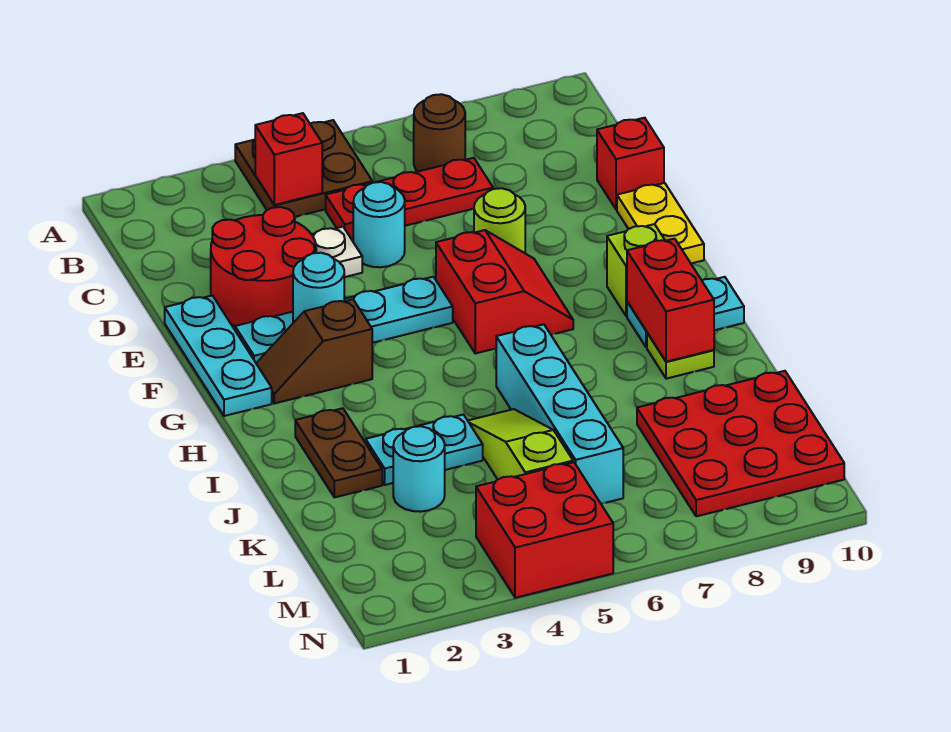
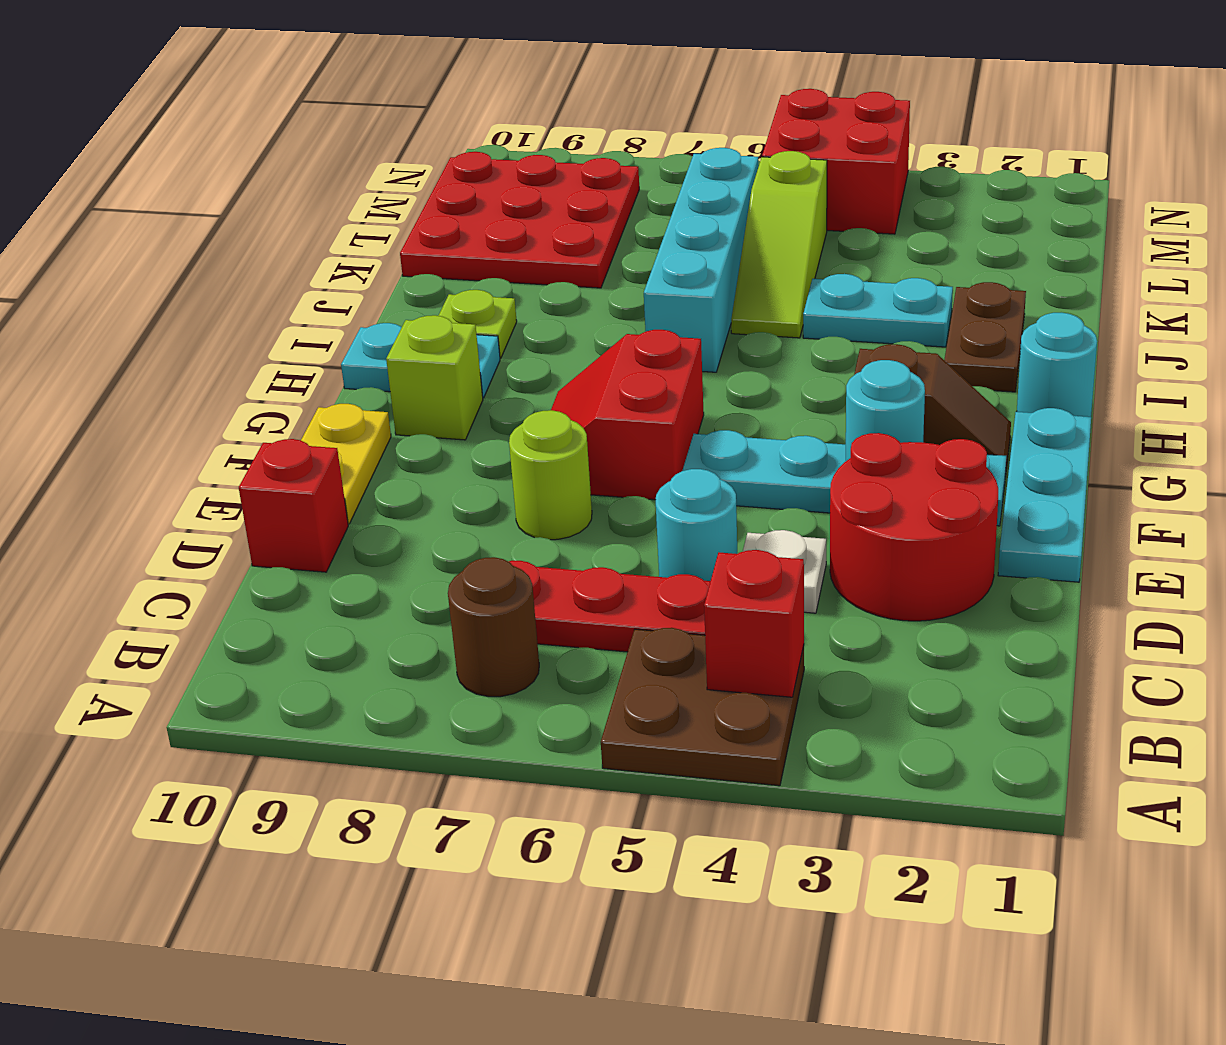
red brick H9:I9 level 2 -> none
cyan round brick K3 level 1 -> cyan round brick H1 level 1

